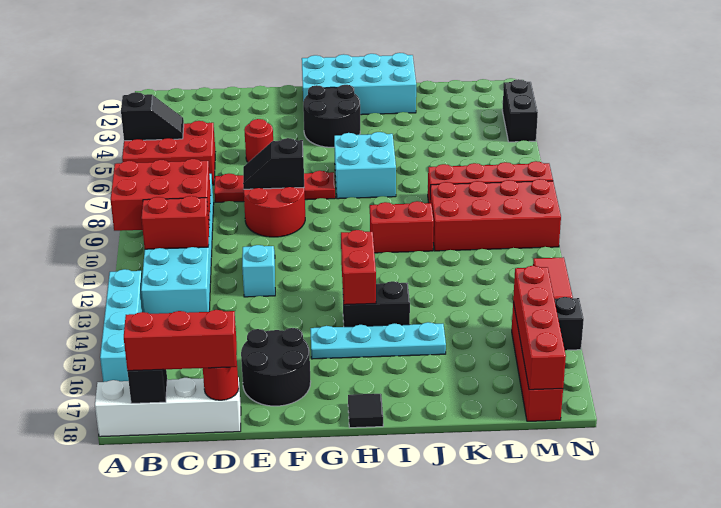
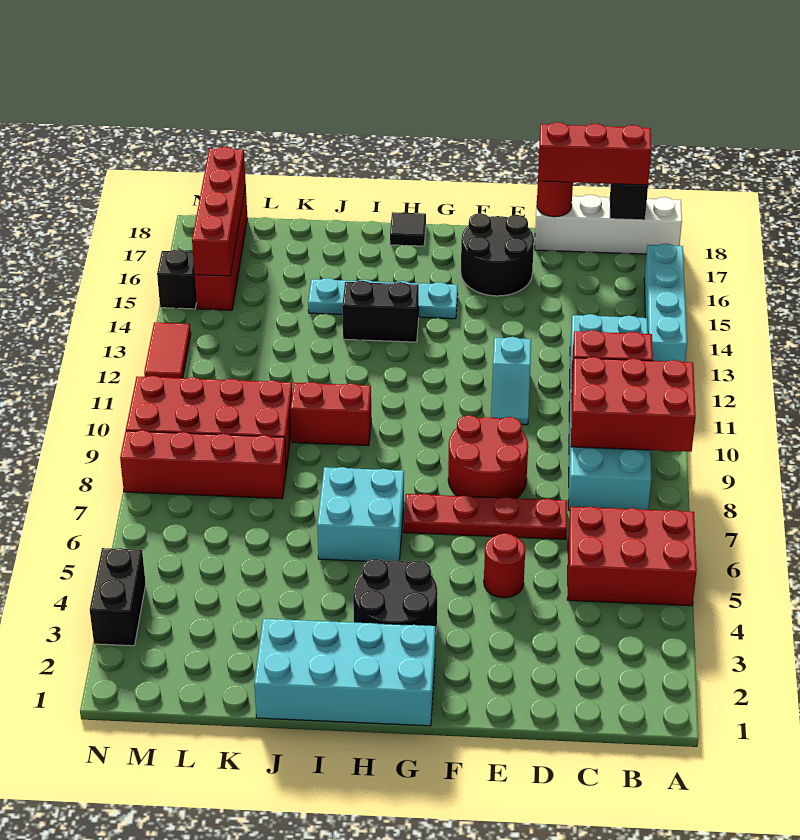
black slope A5:B5 level 2 top A -> none
black slope E8:F8 level 2 top F -> none
red brick H13:H14 level 2 -> none

